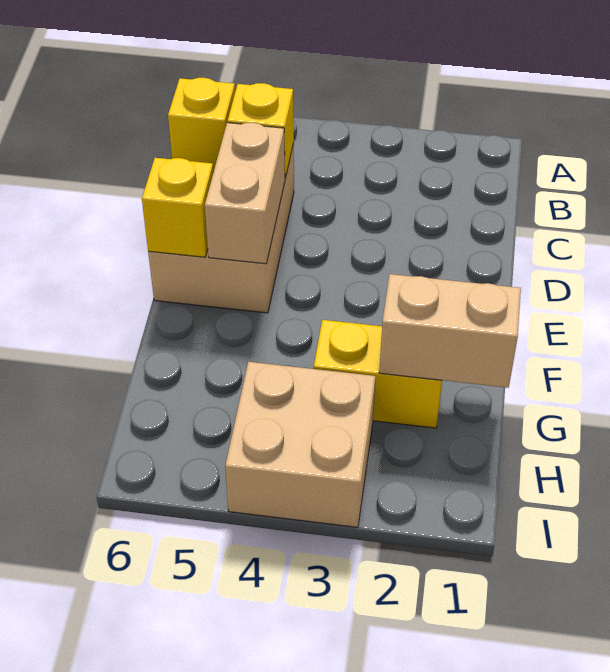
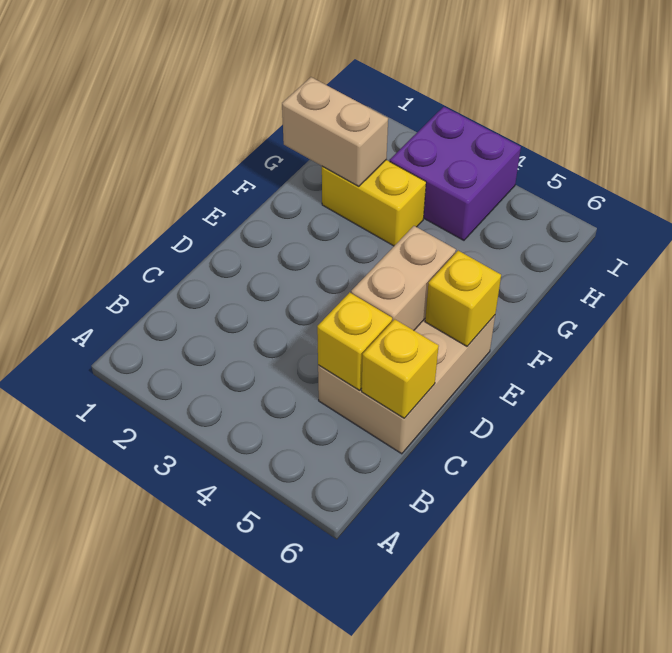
tan brick H3:I4 level 1 -> purple brick H3:I4 level 1

